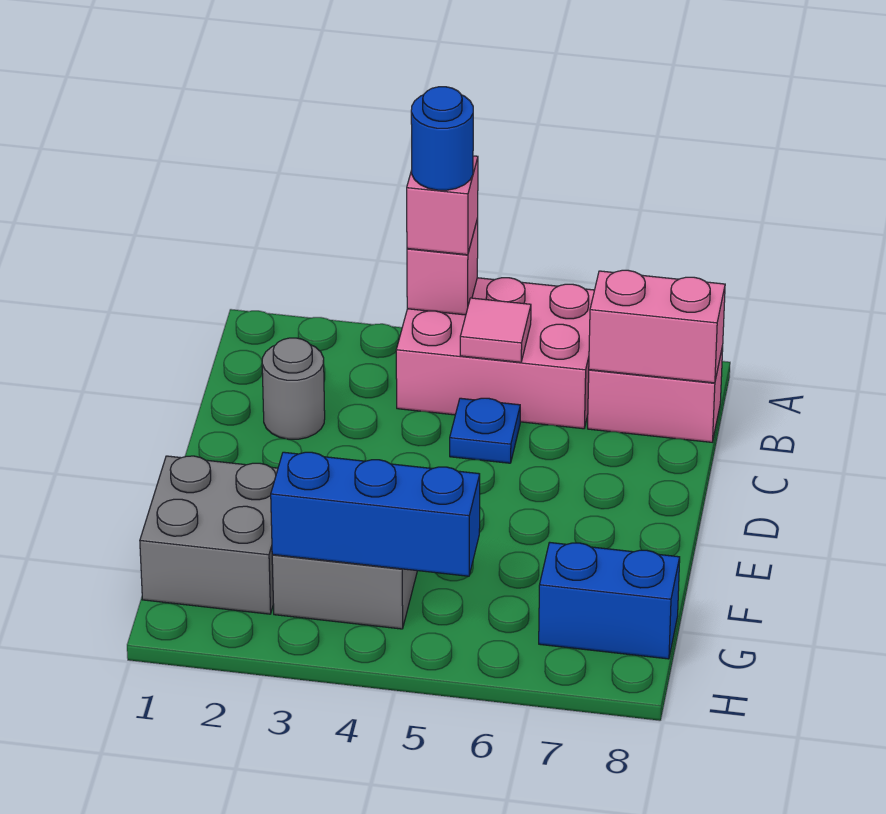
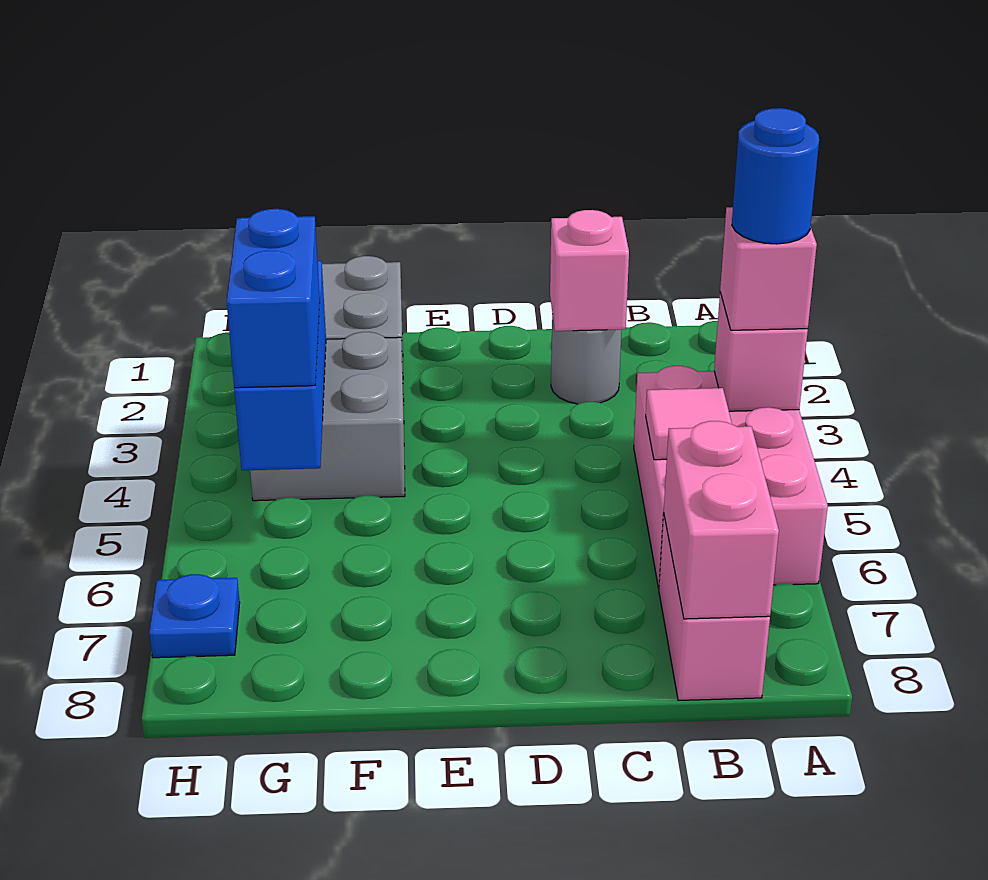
none -> pink brick C2 level 2
blue plate C5 level 1 -> blue plate H7 level 1
blue brick G7:G8 level 1 -> blue brick G4:G5 level 3

